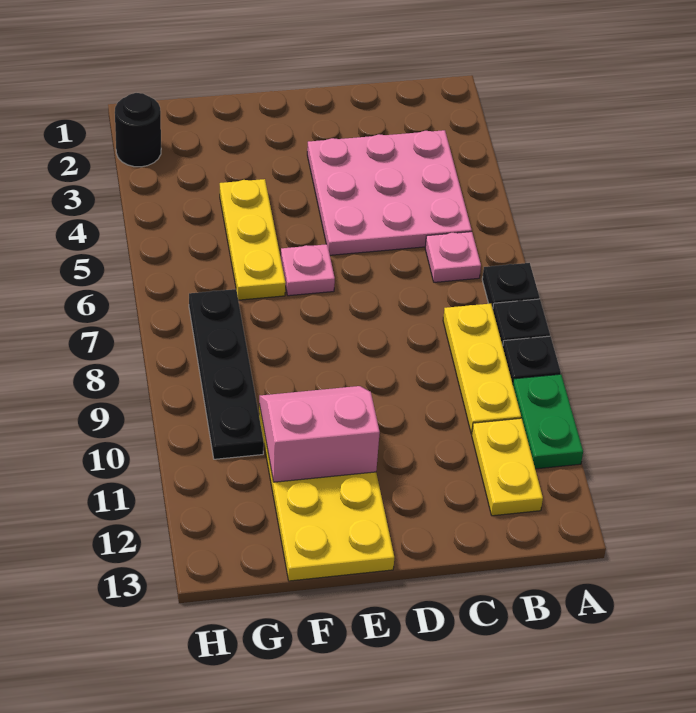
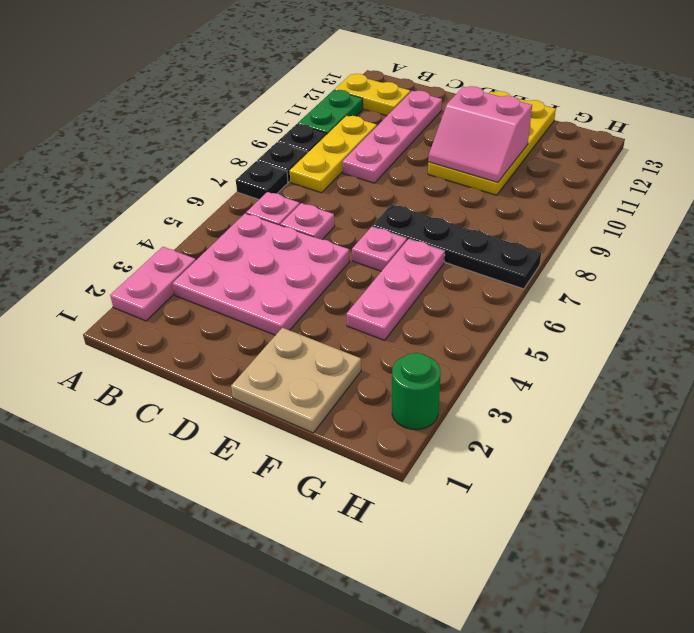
none -> pink plate A2:A3 level 1
yellow plate B11:B12 level 1 -> yellow plate A12:B12 level 1
none -> pink plate C6 level 1
none -> pink plate C9:C12 level 1
none -> tan plate E1:F2 level 1
yellow plate F4:F6 level 1 -> pink plate F4:F6 level 1
black plate G7:G10 level 1 -> black plate E7:H7 level 1
black round brick H2 level 1 -> green round brick H2 level 1

